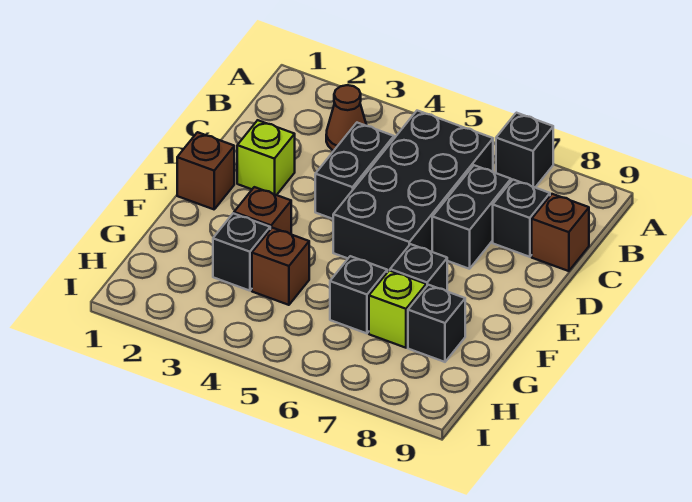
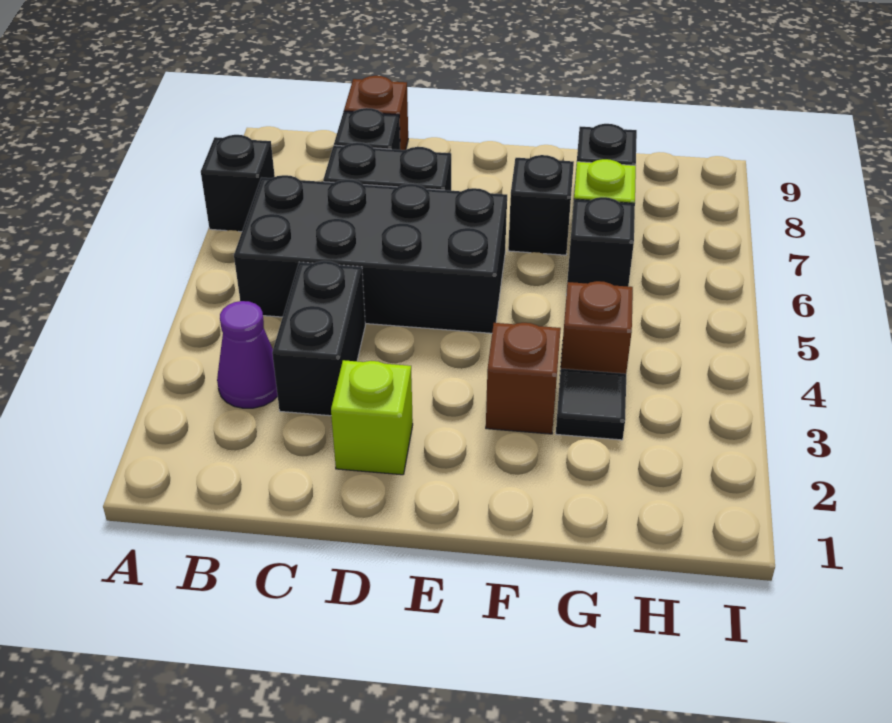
brown cone B3 level 1 -> purple cone B3 level 1
black brick C4:D4 level 1 -> black brick C3:C4 level 1
brown brick E1 level 1 -> none
black brick G3 level 1 -> black tile G3 level 1

